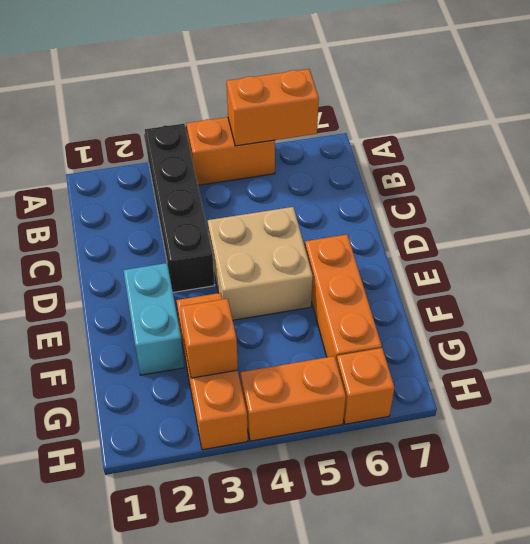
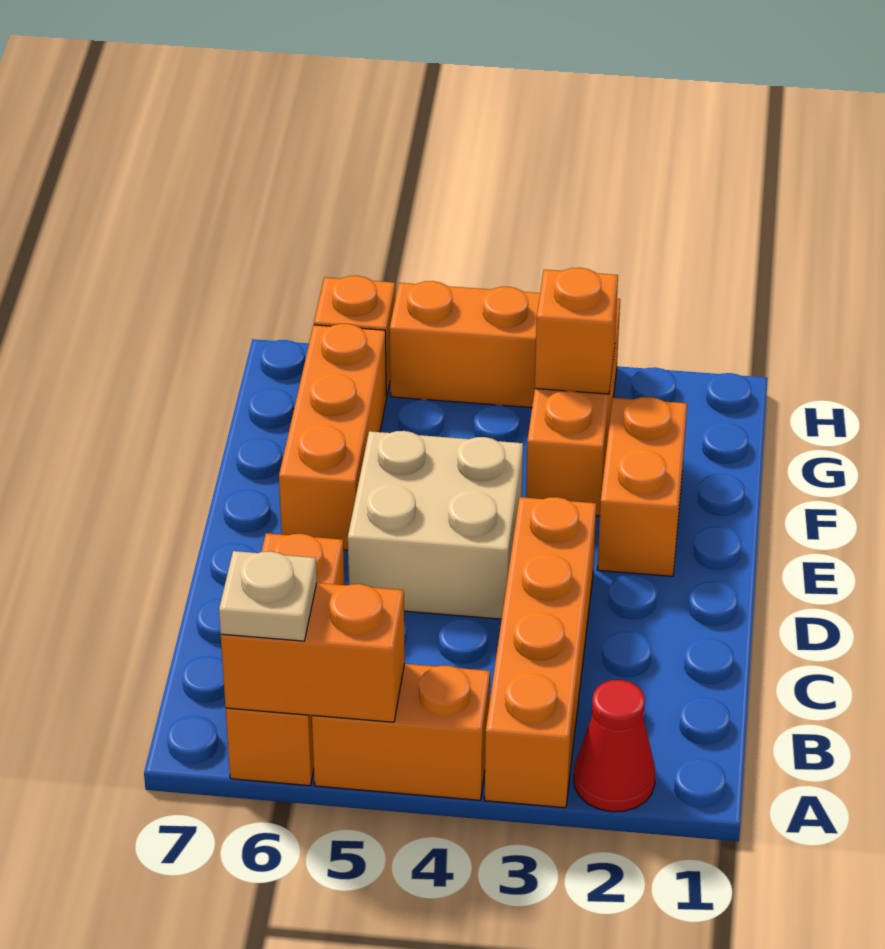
none -> red cone A2 level 1
black brick A3:D3 level 1 -> orange brick A3:D3 level 1
none -> orange brick A6:C6 level 1
none -> tan plate A6 level 3
cyan brick E2:F2 level 1 -> orange brick E2:F2 level 1

